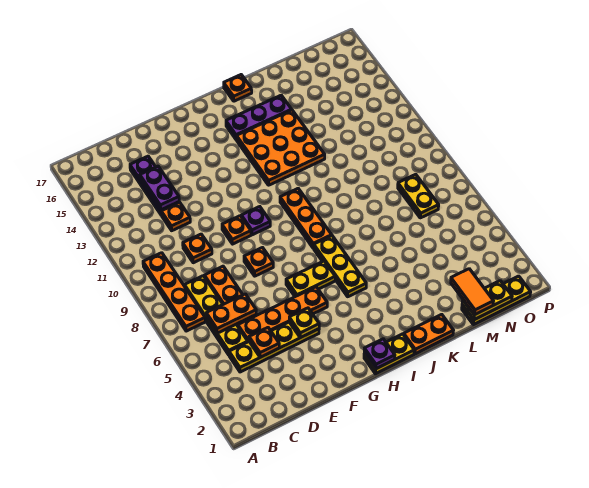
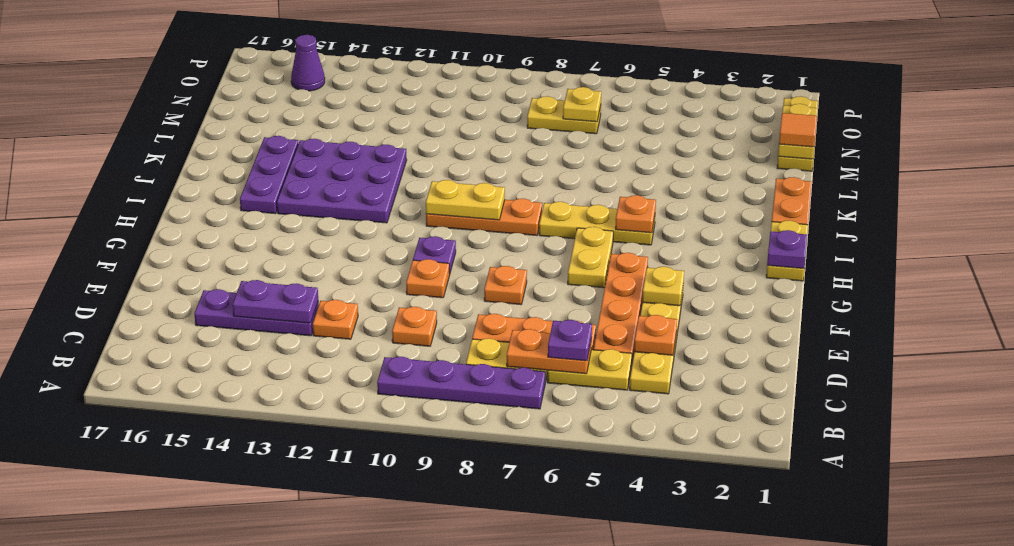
orange plate B7:B10 level 1 -> purple plate B7:B10 level 1
orange plate C6:D6 level 2 -> orange plate C6:C7 level 2
none -> purple plate C6 level 3
none -> yellow plate I9:I10 level 2
orange plate I12:K14 level 1 -> purple plate I12:K14 level 1
orange plate J17 level 1 -> orange plate I5 level 2
orange tile M1:M2 level 3 -> orange tile M1 level 3
none -> yellow plate N7 level 2
none -> purple cone O15 level 1

